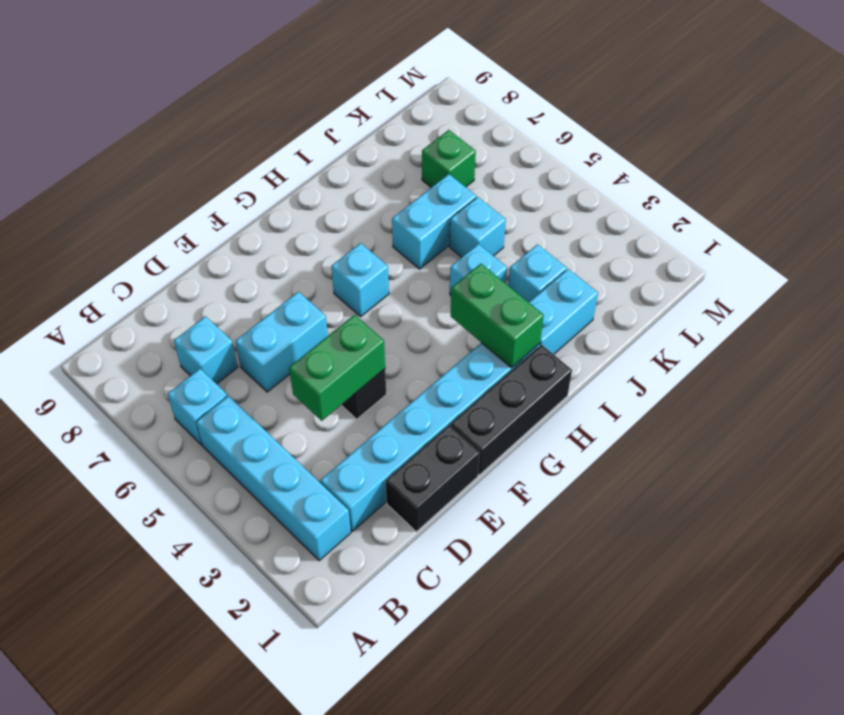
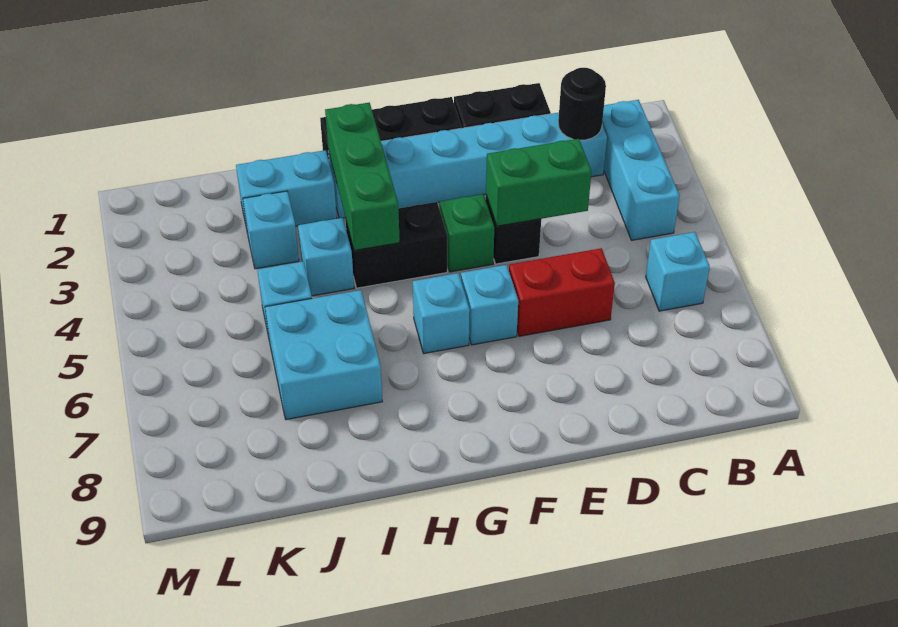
cyan brick B2:B5 level 1 -> cyan brick B2:B4 level 1
none -> black round brick C2 level 2
cyan brick C7 level 1 -> cyan brick F6 level 1
cyan brick D6:E6 level 1 -> red brick D6:E6 level 1
none -> black brick G4:H4 level 1
green brick H2:H3 level 2 -> green brick H2:H4 level 2
cyan brick I6:J6 level 1 -> cyan brick I6:J7 level 1
green brick K7 level 1 -> green brick F4 level 1

